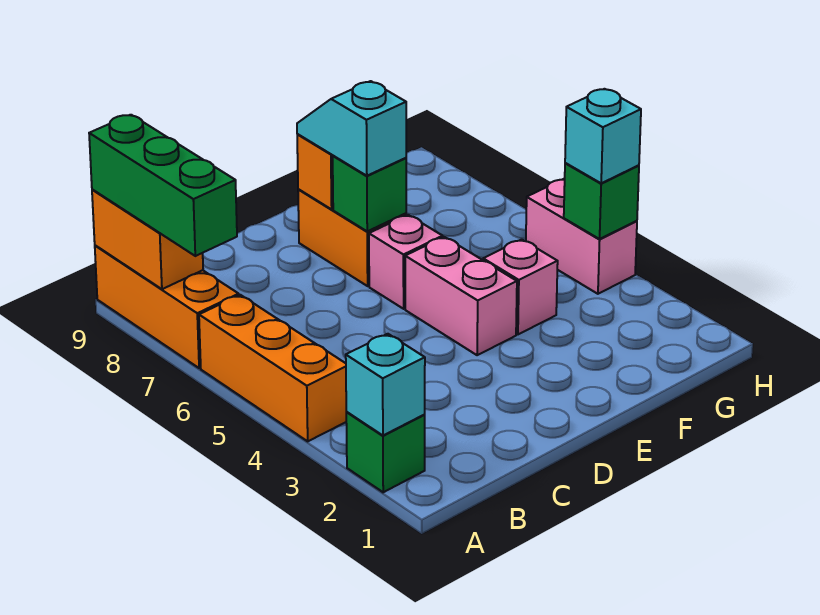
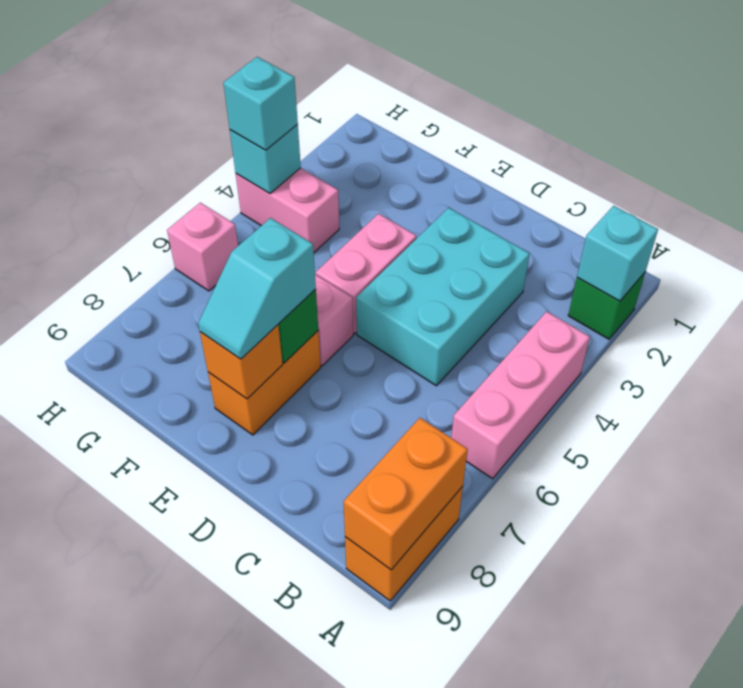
orange brick A4:A6 level 1 -> pink brick A4:A6 level 1
orange brick A7:A9 level 1 -> orange brick A8:A9 level 1
green brick A7:A9 level 3 -> none
none -> cyan brick C3:D5 level 1
pink brick F4 level 1 -> pink brick H6 level 1
pink brick H4:H5 level 1 -> pink brick G4:H4 level 1
green brick H4 level 2 -> cyan brick H4 level 2

